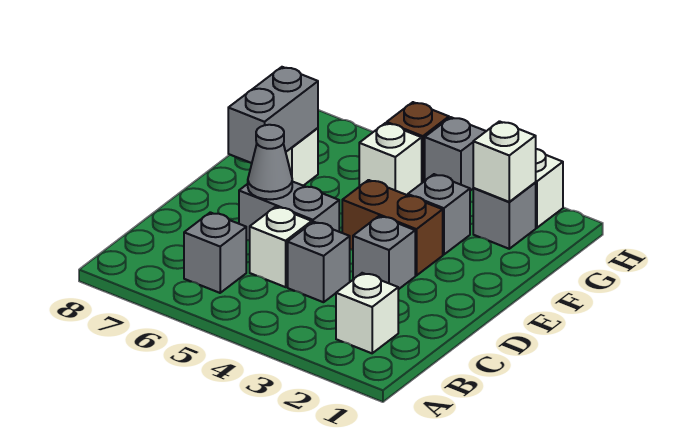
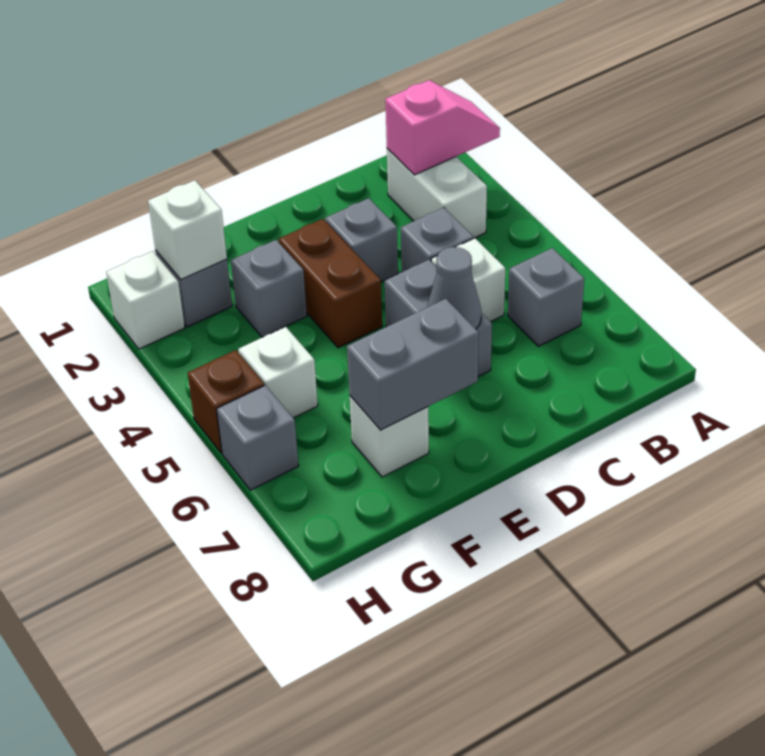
none -> pink slope A2:B2 level 2 top B
white brick B2 level 1 -> white brick B2:B3 level 1
grey brick H4 level 1 -> grey brick H6 level 1

